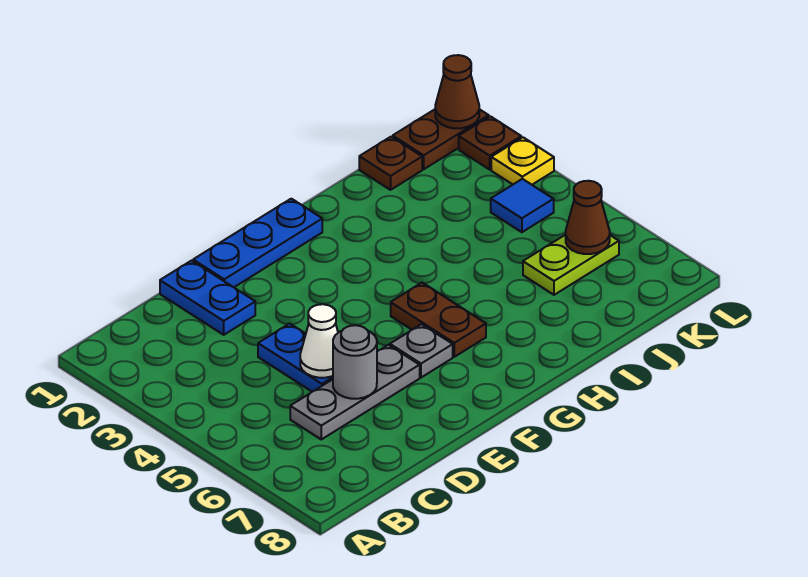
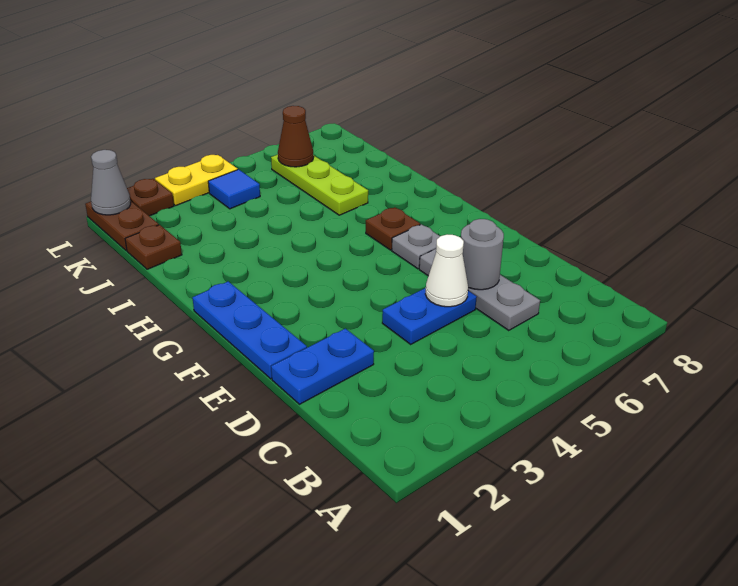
brown plate G5:G6 level 1 -> brown plate G6 level 1
lime plate J6:K6 level 1 -> lime plate I6:K6 level 1
brown cone L1 level 2 -> grey cone L1 level 2
yellow plate L3 level 1 -> yellow plate L3:L4 level 1

